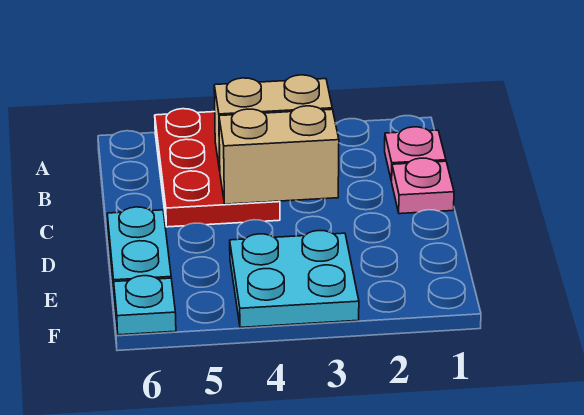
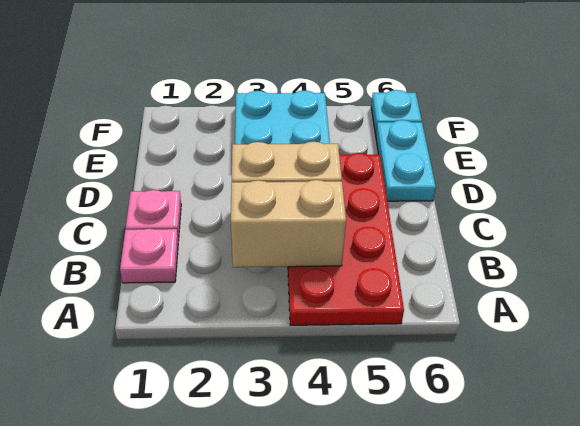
red plate A4:C5 level 1 -> red plate A4:D5 level 1

